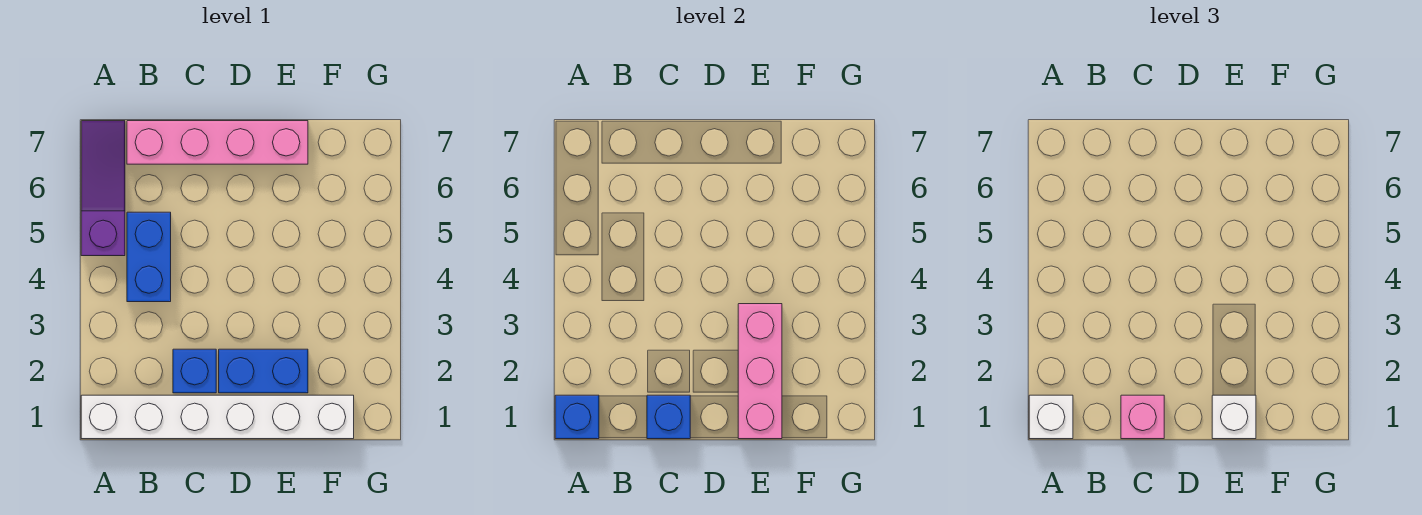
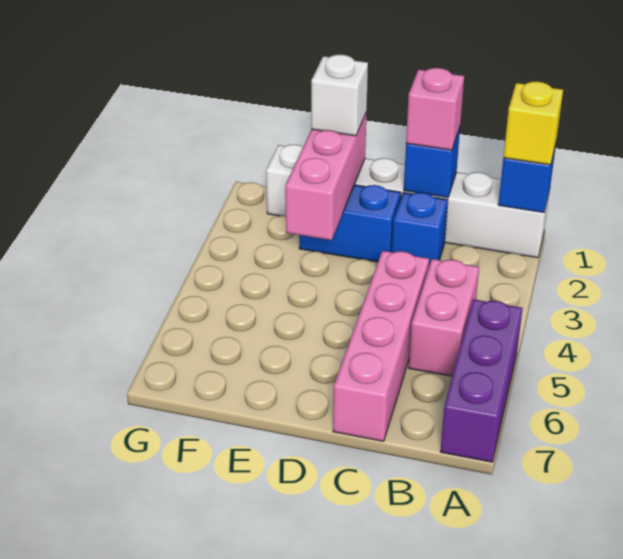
white brick A1 level 3 -> yellow brick A1 level 3
purple slope A5:A7 level 1 top 5 -> purple brick A5:A7 level 1
blue brick B4:B5 level 1 -> pink brick B4:B5 level 1
pink brick B7:E7 level 1 -> pink brick C4:C7 level 1

